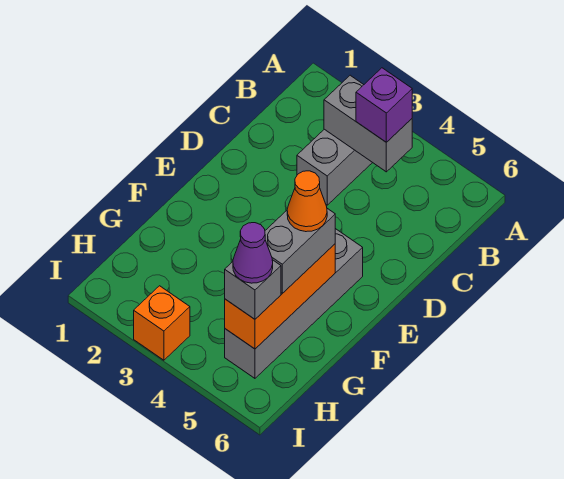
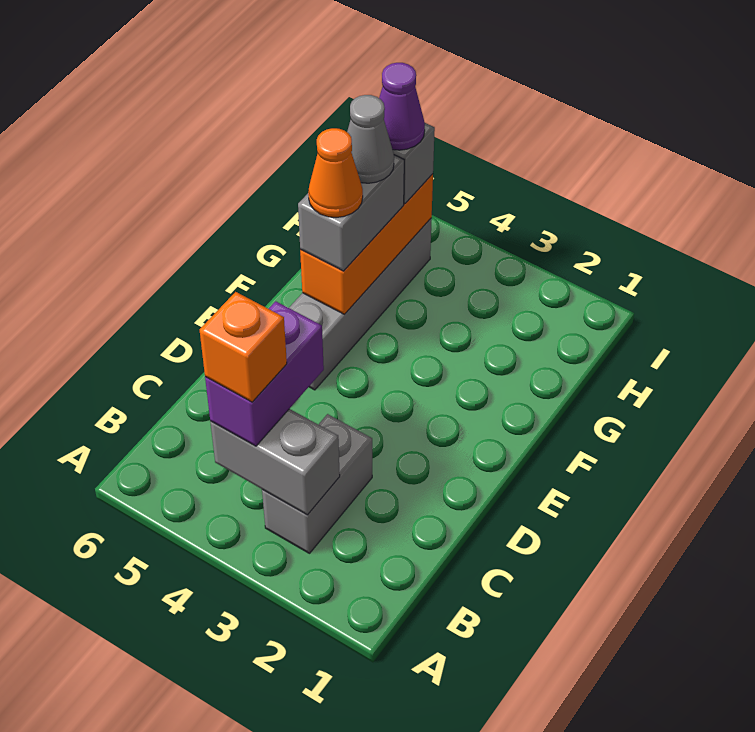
purple brick B4 level 3 -> purple brick B4:C4 level 3
none -> grey cone G5 level 4
orange brick I3 level 1 -> orange brick B4 level 4

